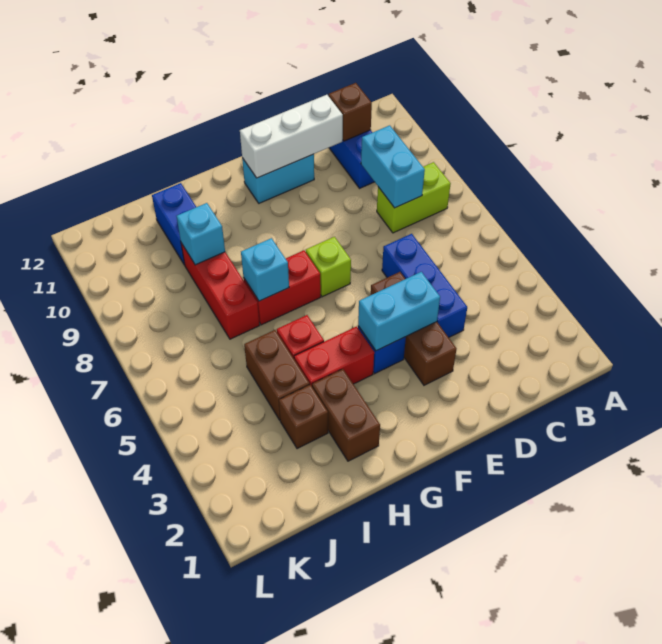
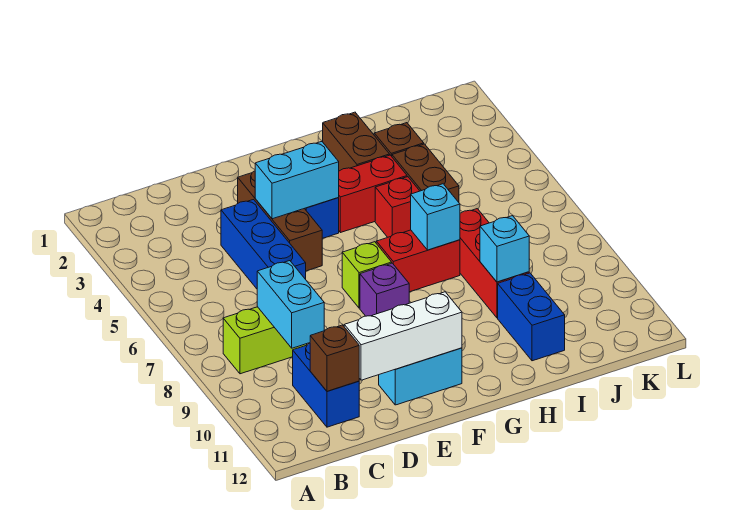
none -> purple brick F8 level 1

